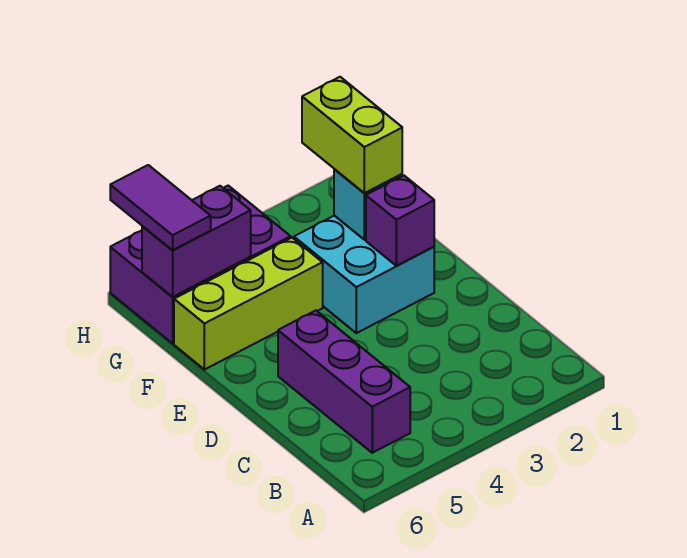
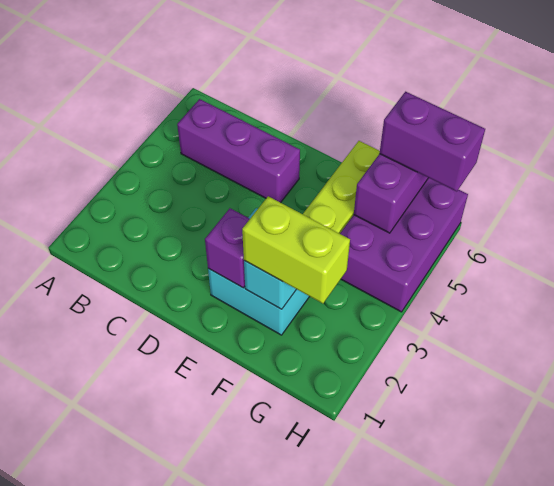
purple tile G6:H6 level 3 -> purple brick G6:H6 level 3

